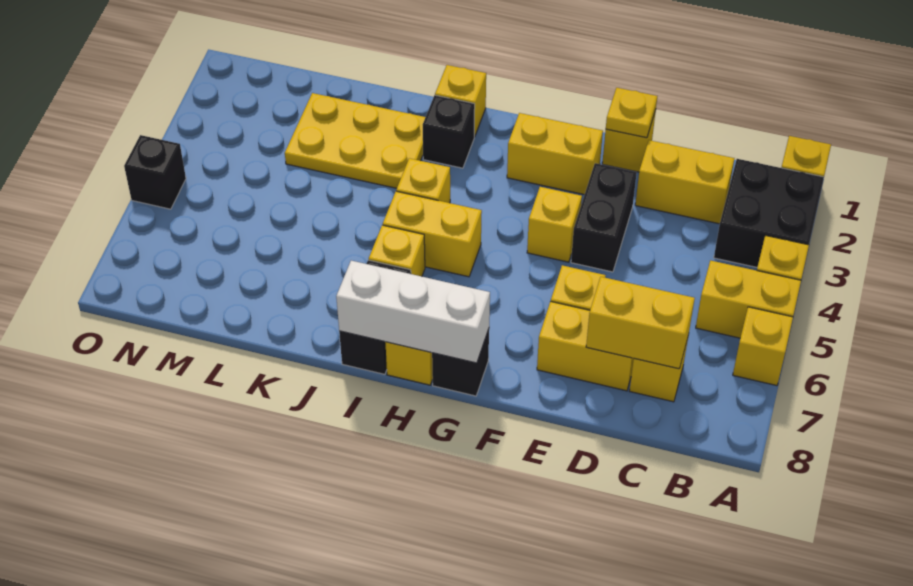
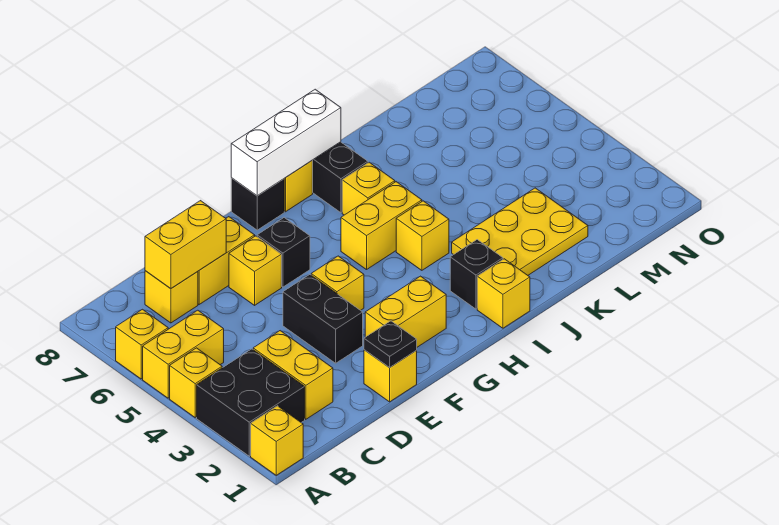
yellow brick C2:D2 level 1 -> yellow brick C2:C3 level 1
yellow plate E1 level 2 -> black plate E1 level 2
black brick O5 level 1 -> black brick F6 level 1

